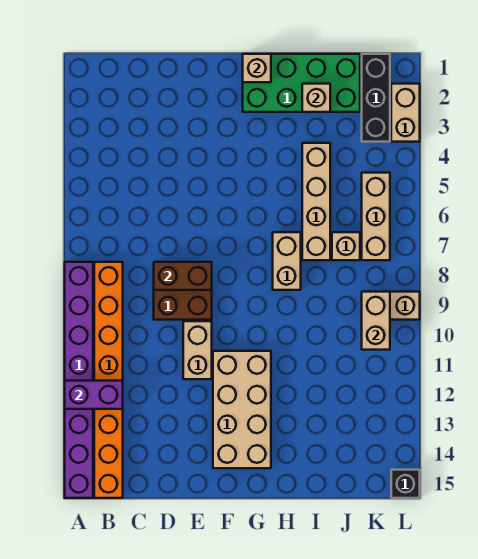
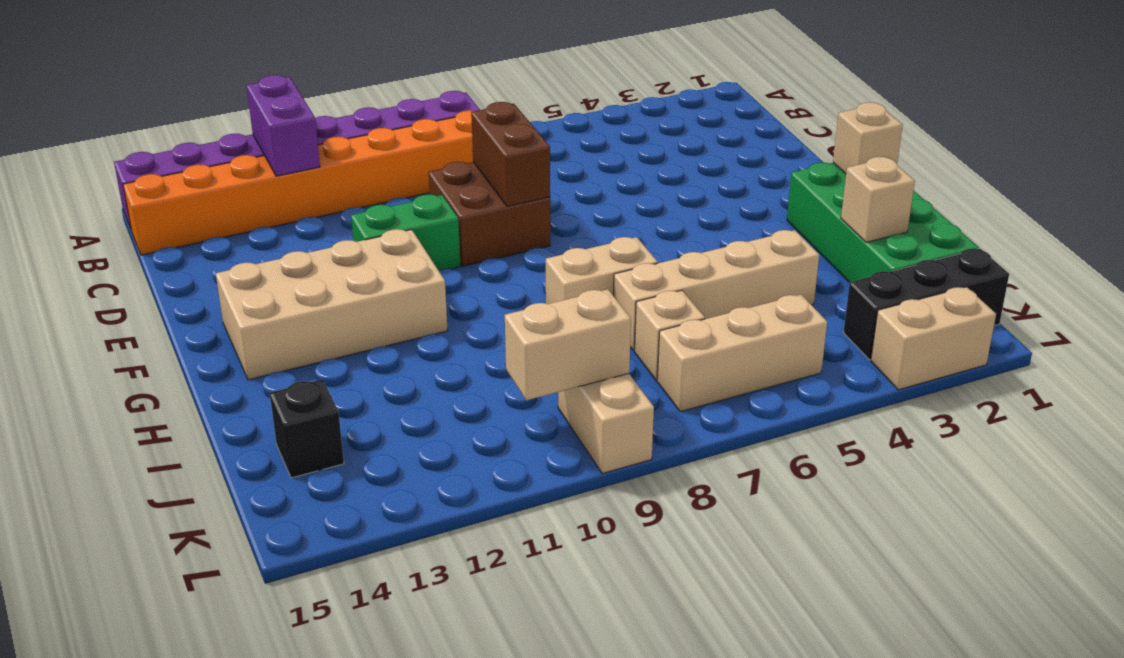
tan brick E10:E11 level 1 -> green brick E10:E11 level 1
black brick L15 level 1 -> black brick J14 level 1

